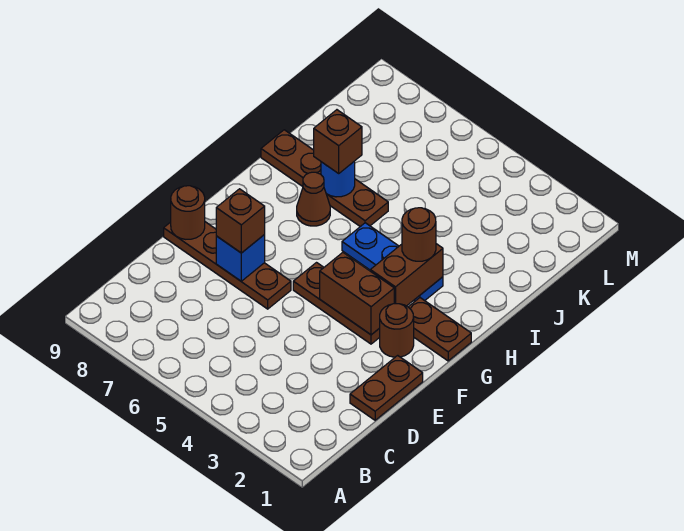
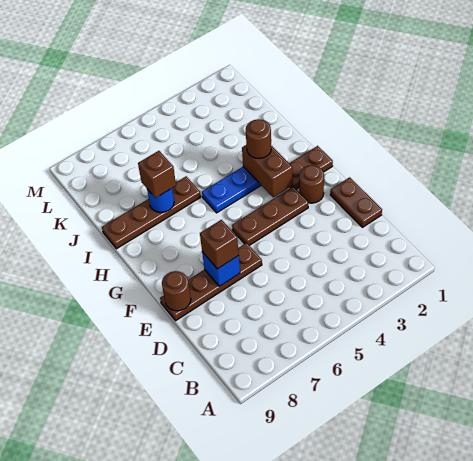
brown brick F3:F4 level 2 -> none
brown cone H7 level 1 -> none

